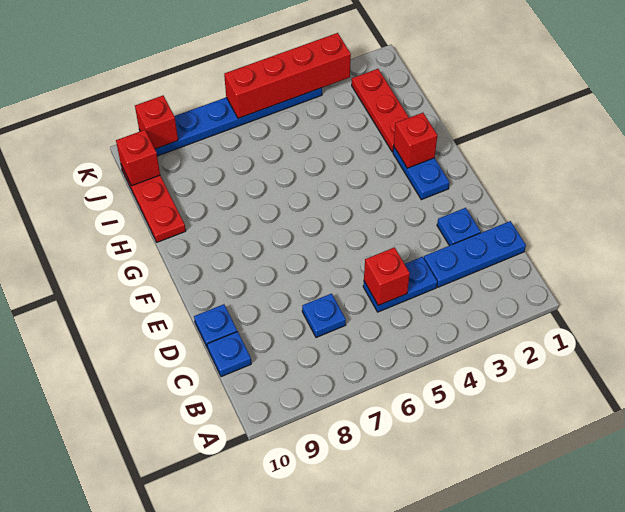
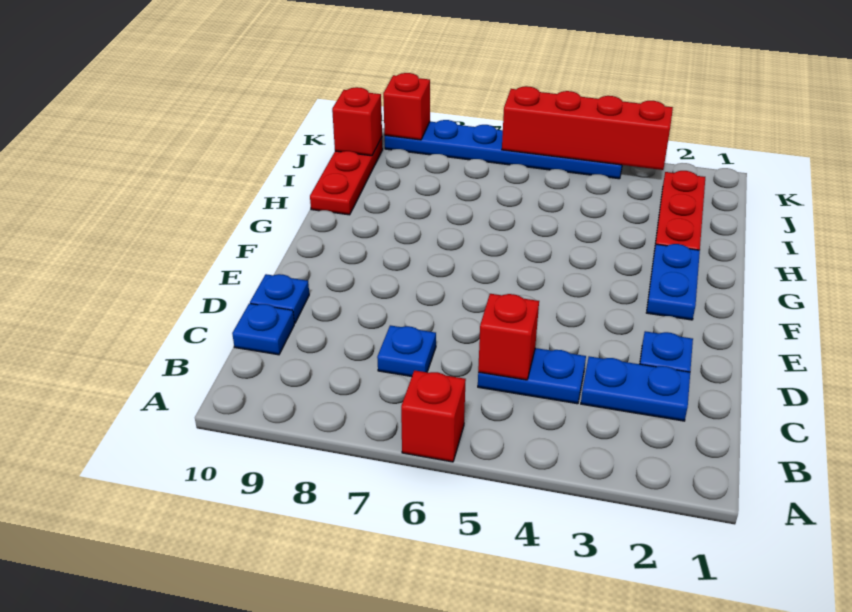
blue plate C1:C3 level 1 -> blue plate C2:C3 level 1
red brick G2 level 2 -> red brick A6 level 1

